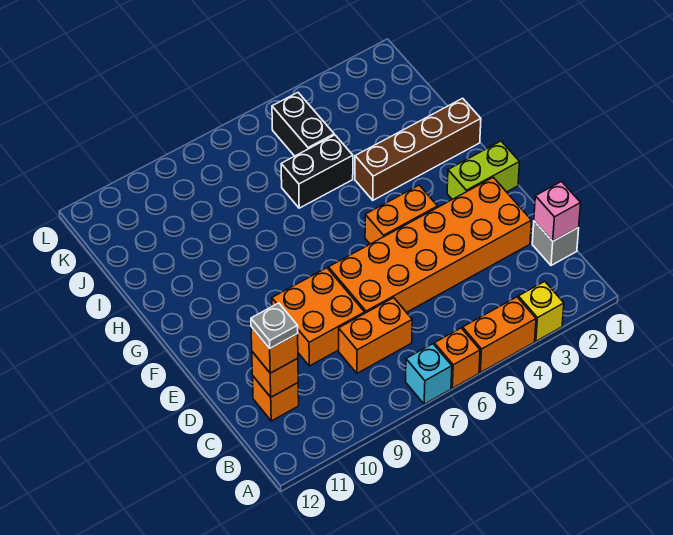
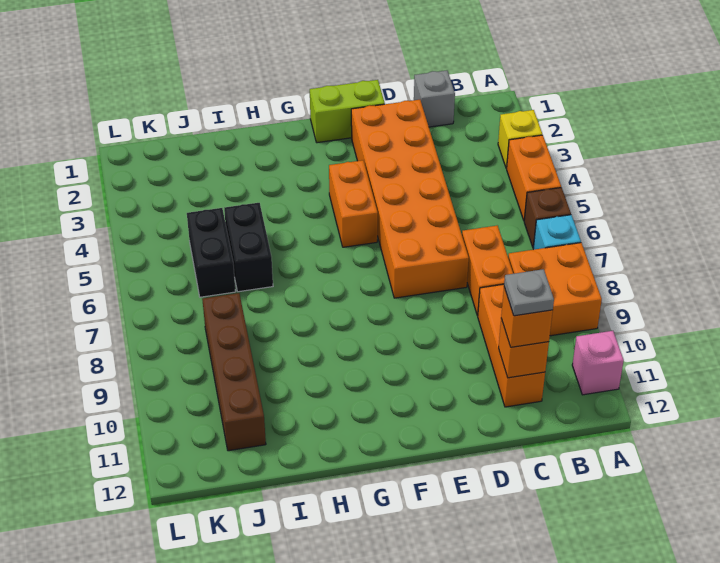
orange brick A6 level 1 -> brown brick A6 level 1
pink brick C1 level 2 -> pink brick A11 level 1
orange brick C11 level 1 -> orange brick C9:C11 level 1
orange brick D8:E9 level 1 -> orange brick A8:B9 level 1
lime brick F1:F2 level 1 -> lime brick E1:F1 level 1
brown brick H1:H4 level 1 -> brown brick J8:J11 level 1
black brick J5:K5 level 1 -> black brick J5:J6 level 1

